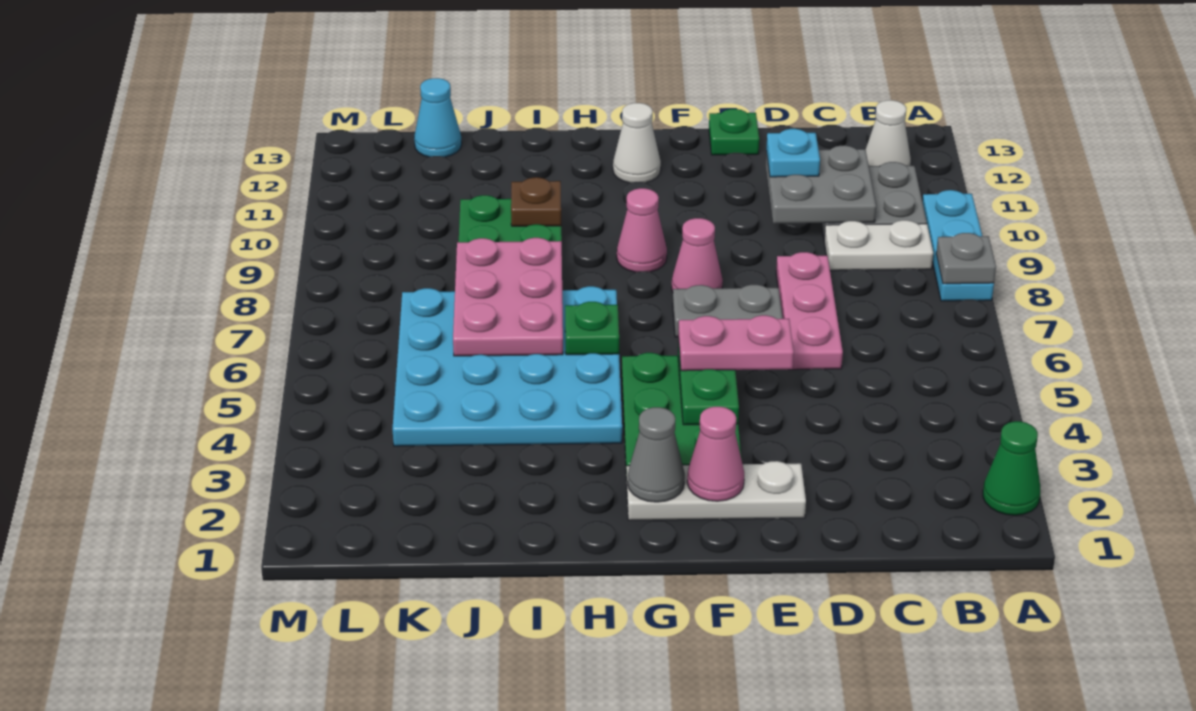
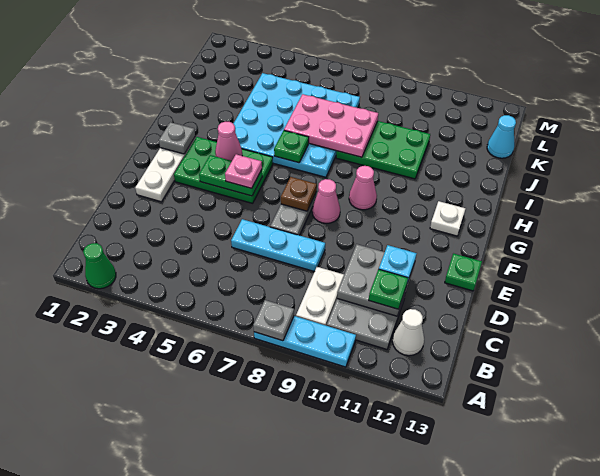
none -> green plate C11 level 3
pink plate D6:D8 level 1 -> cyan plate D6:D8 level 1
pink plate E5:F5 level 3 -> pink plate F5 level 3
pink cone F2 level 2 -> pink cone G4 level 2
grey cone G2 level 2 -> grey plate G2 level 2
white cone G12 level 1 -> white plate G12 level 1
brown plate I10 level 2 -> brown plate F7 level 2

